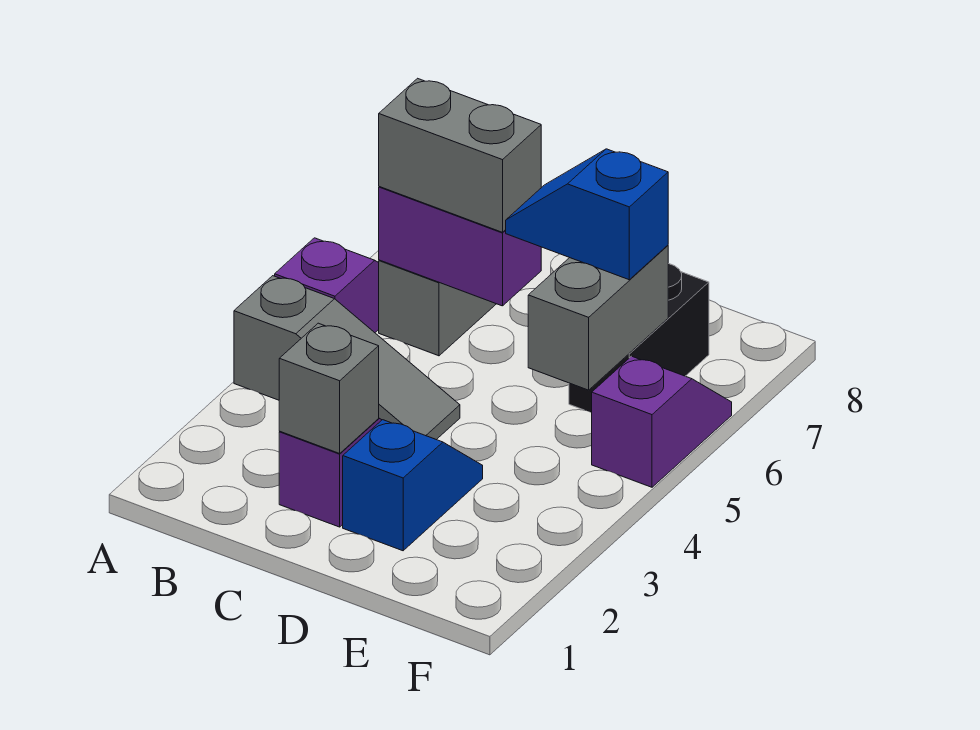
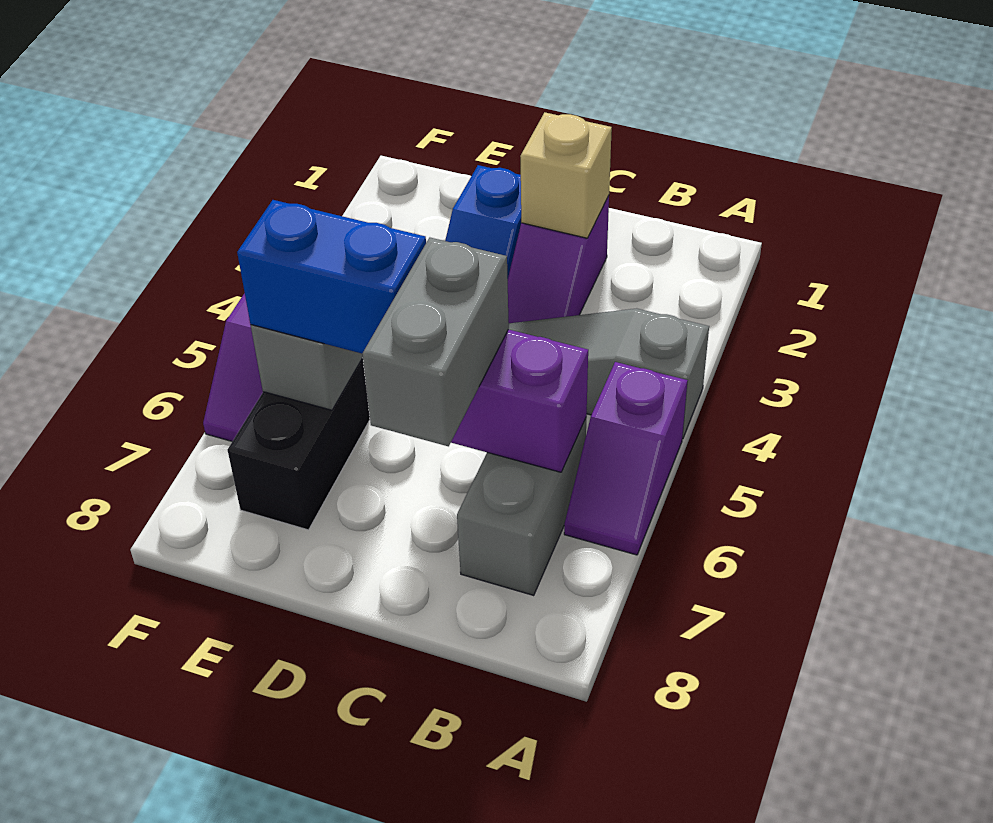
grey brick B6:C6 level 3 -> grey brick C6:C7 level 3
grey brick C2 level 2 -> tan brick C2 level 2
blue slope D6:E6 level 3 top E -> blue brick D6:E6 level 3

